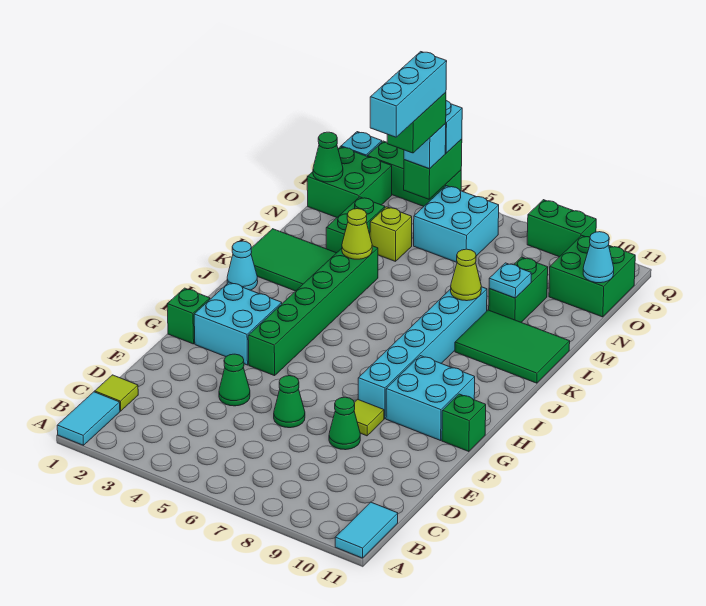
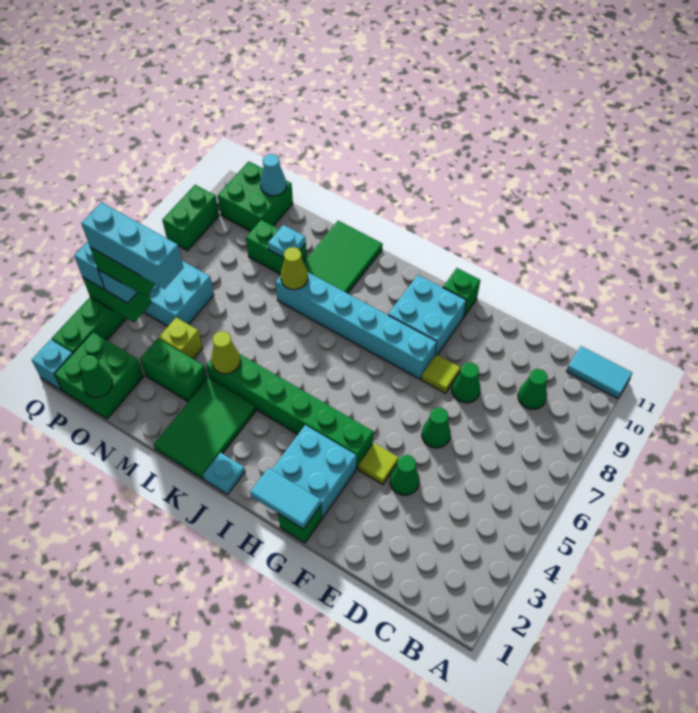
cyan tile A1:B1 level 1 -> cyan tile G1:H1 level 2
lime tile C1 level 1 -> lime tile F4 level 1
none -> green cone C9 level 1
cyan cone J1 level 1 -> cyan plate J1 level 1

